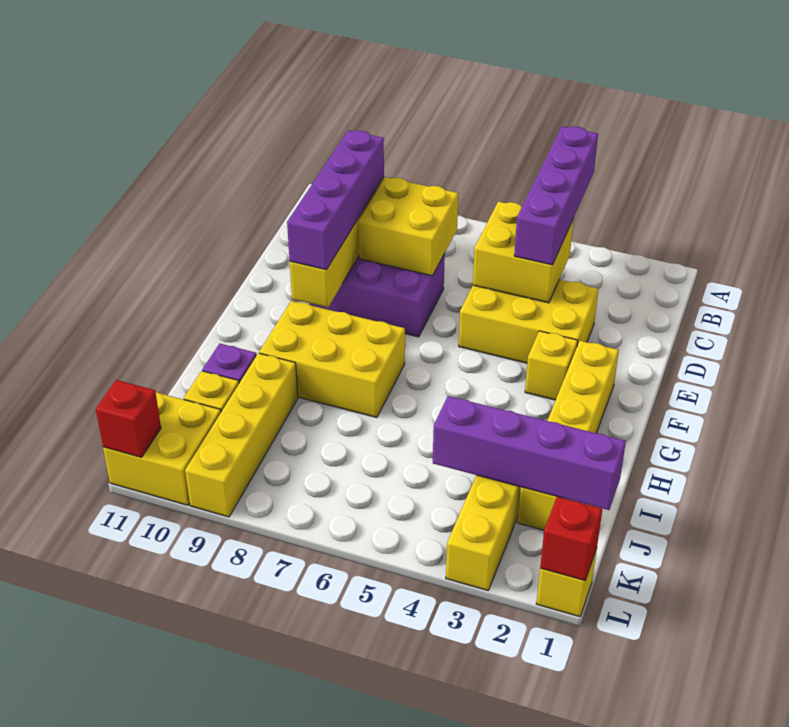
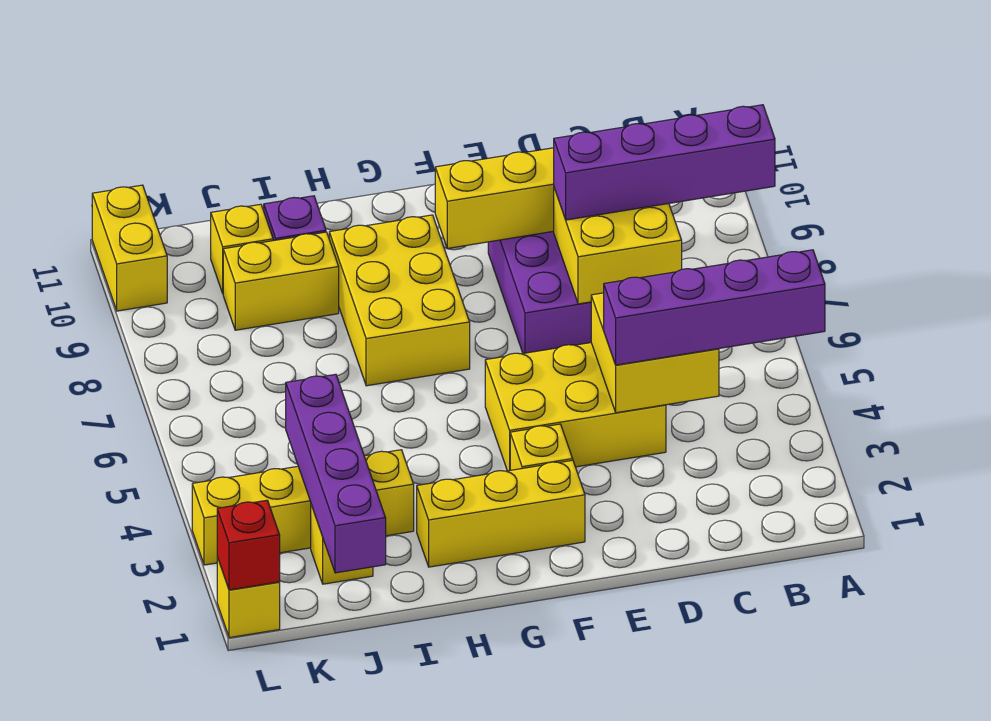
purple brick C9:F9 level 3 -> purple brick A8:D8 level 3
yellow brick D3:E5 level 1 -> yellow brick D4:F5 level 1
yellow brick I9:L9 level 1 -> yellow brick I9:J9 level 1
yellow brick K10:L11 level 1 -> yellow brick L10:L11 level 1
red brick L11 level 2 -> none

